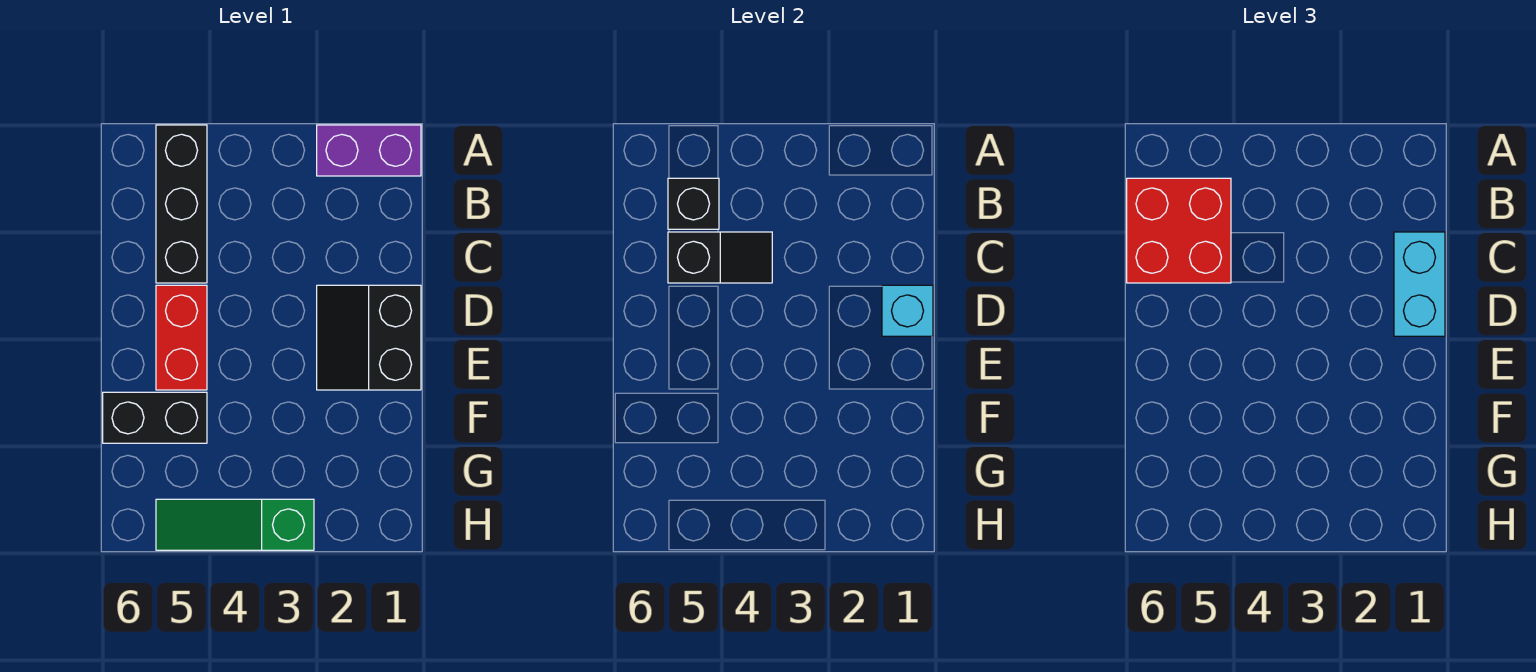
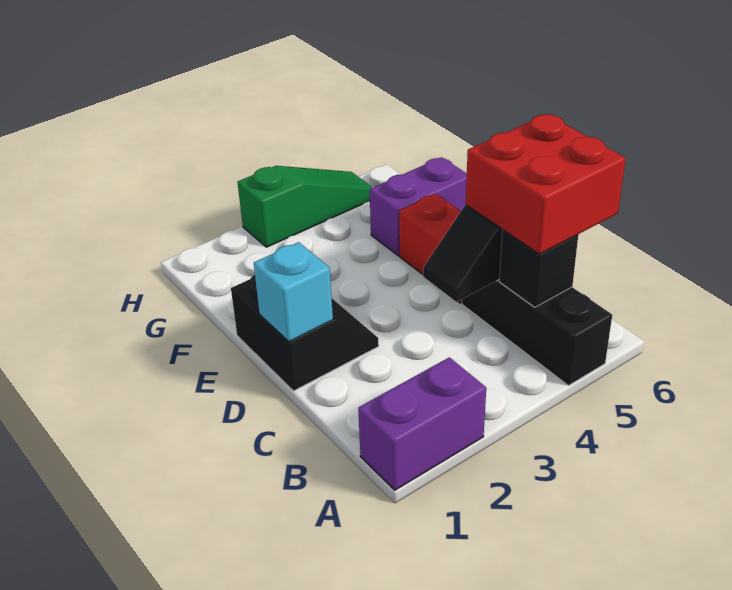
cyan brick C1:D1 level 3 -> none
black brick F5:F6 level 1 -> purple brick F5:F6 level 1

